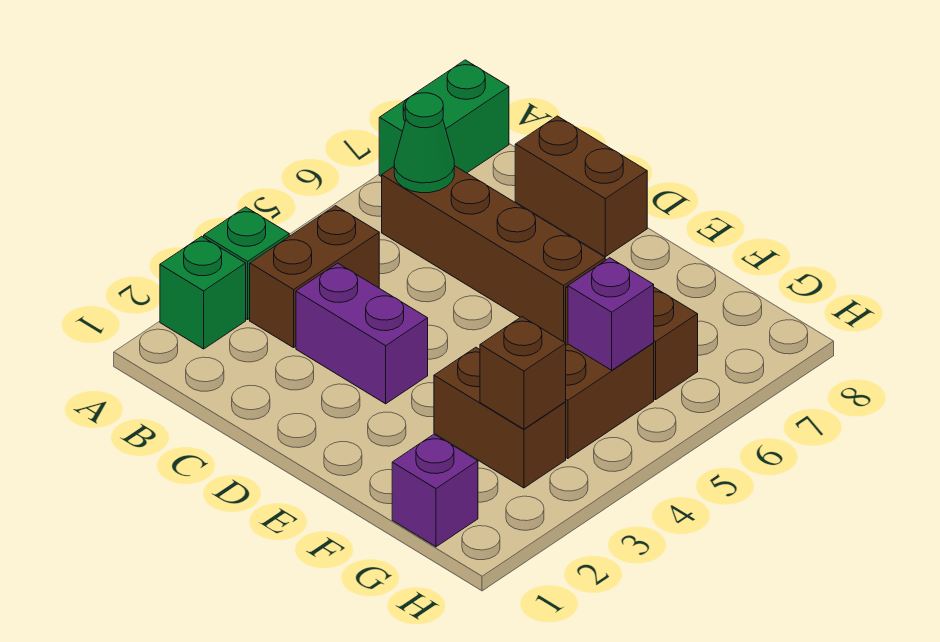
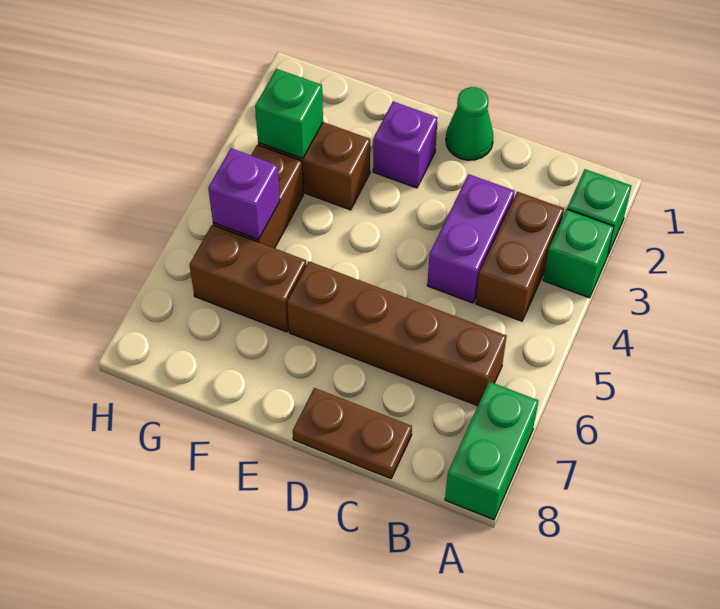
green cone B6 level 2 -> green cone D1 level 1
purple brick C3:D3 level 1 -> purple brick C3:C4 level 1
brown brick C8:D8 level 1 -> brown plate C8:D8 level 1
purple brick G1 level 1 -> purple brick E2 level 1
brown brick G3 level 2 -> green brick G3 level 2

